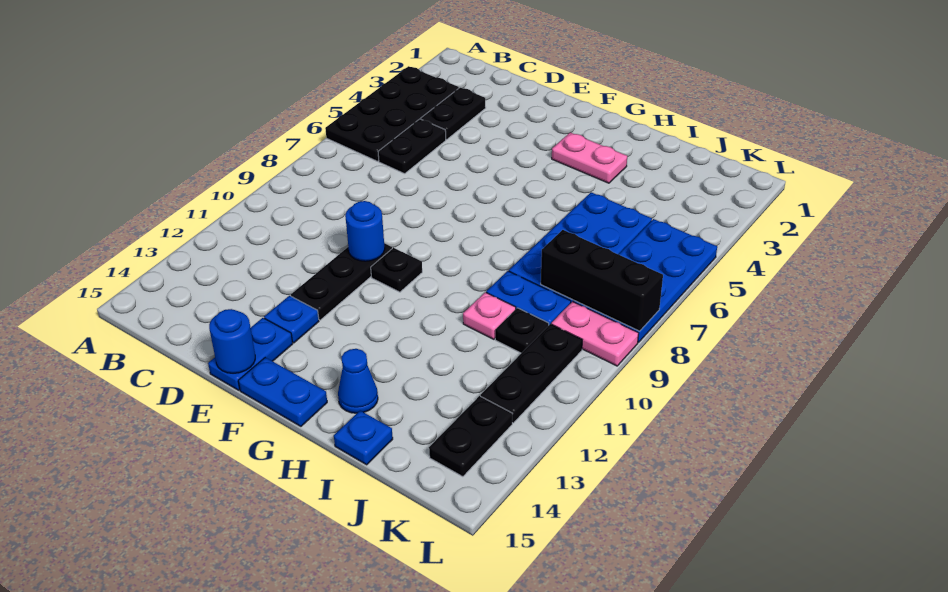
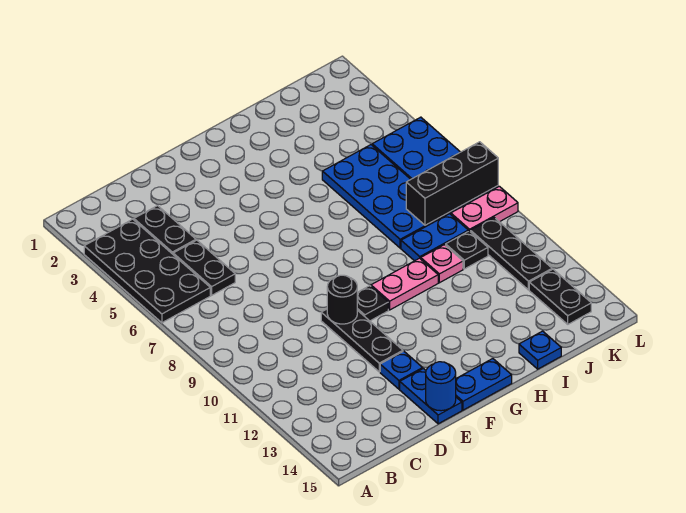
blue round brick E10 level 2 -> black round brick E10 level 2
pink plate G3:H3 level 1 -> pink plate G10:H10 level 1
blue cone H14 level 1 -> none

